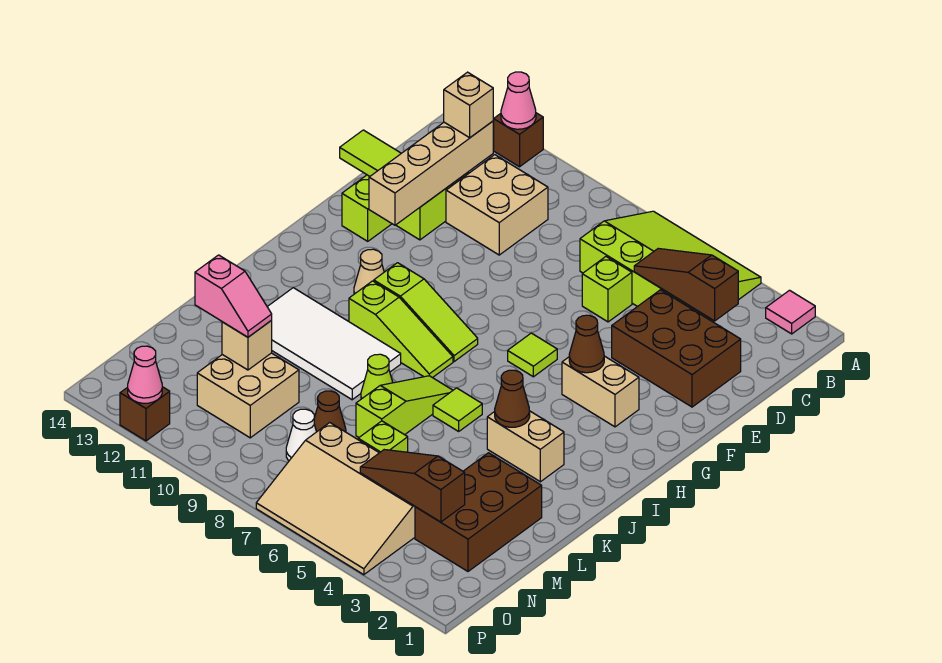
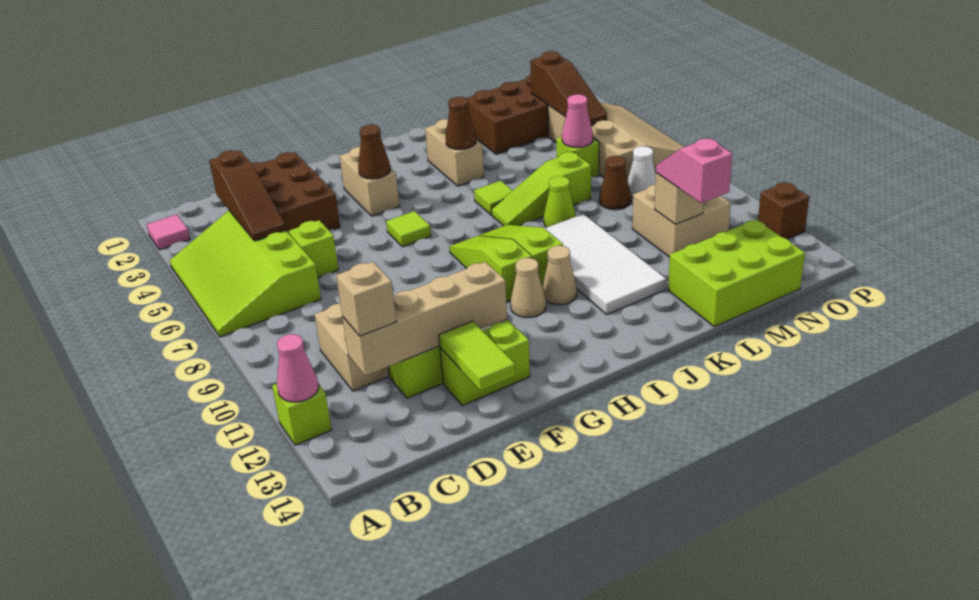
brown brick A12 level 1 -> lime brick A12 level 1
none -> tan cone I11 level 1
none -> lime brick L13:N14 level 1
pink cone P12 level 2 -> pink cone M6 level 2

